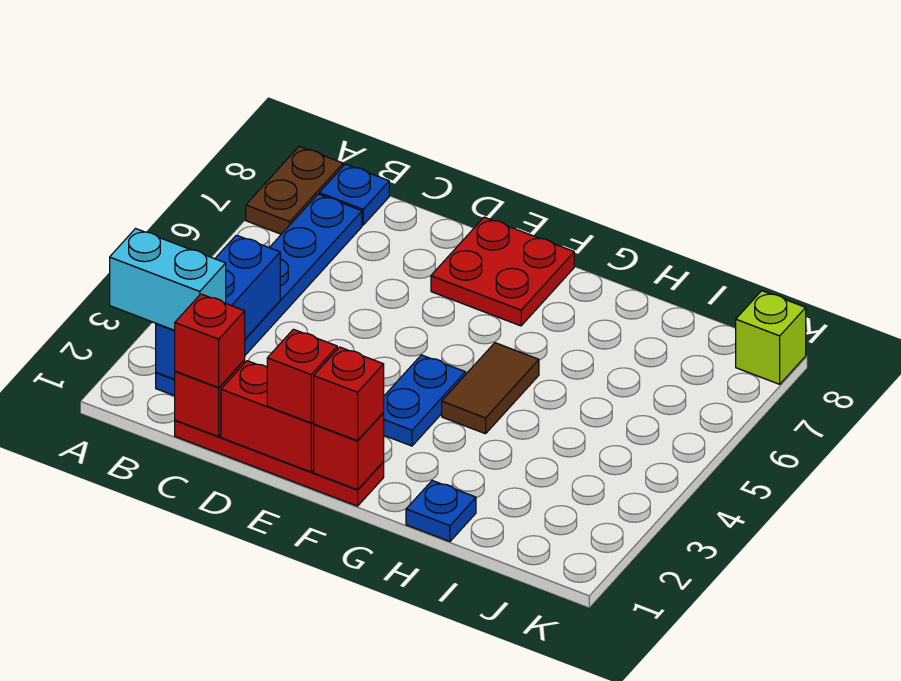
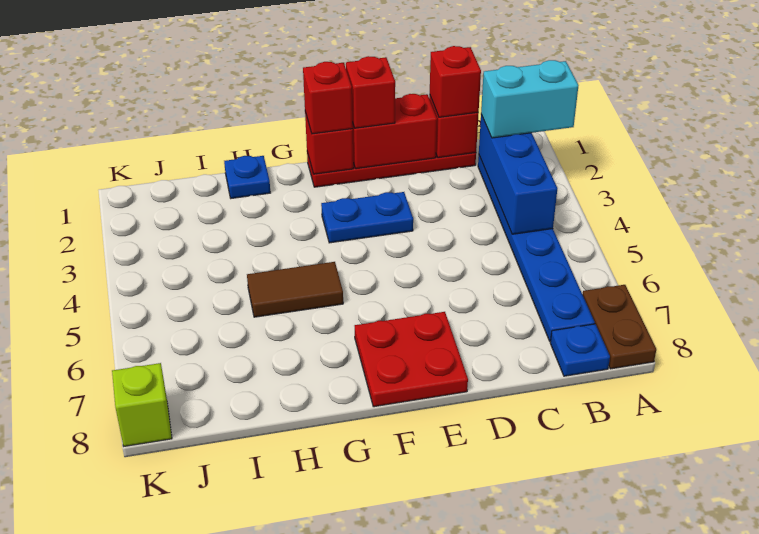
blue plate F3:F4 level 1 -> blue plate E3:F3 level 1
brown tile G4:G5 level 1 -> brown tile G5:H5 level 1

